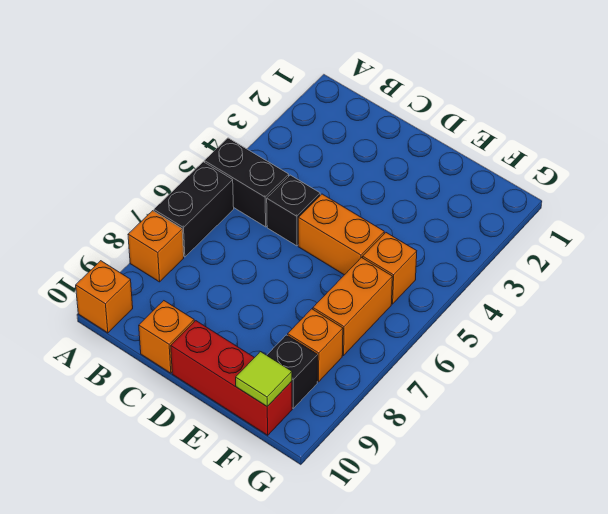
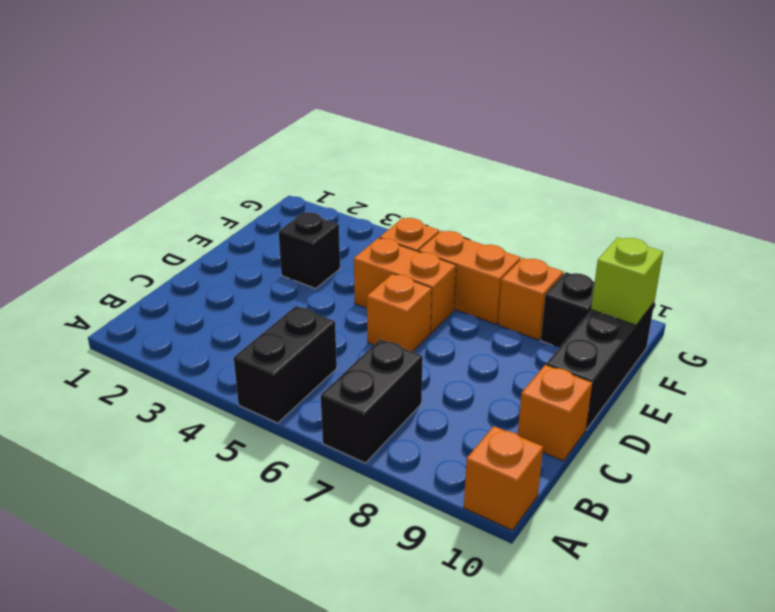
black brick A6:A7 level 1 -> black brick A7:B7 level 1
orange brick A8 level 1 -> orange brick D6 level 1
black brick C5 level 1 -> black brick E3 level 1
orange brick D5:E5 level 1 -> orange brick E5:E6 level 1
red brick D10:F10 level 1 -> black brick D10:F10 level 1
lime tile F10 level 2 -> lime brick F10 level 2

